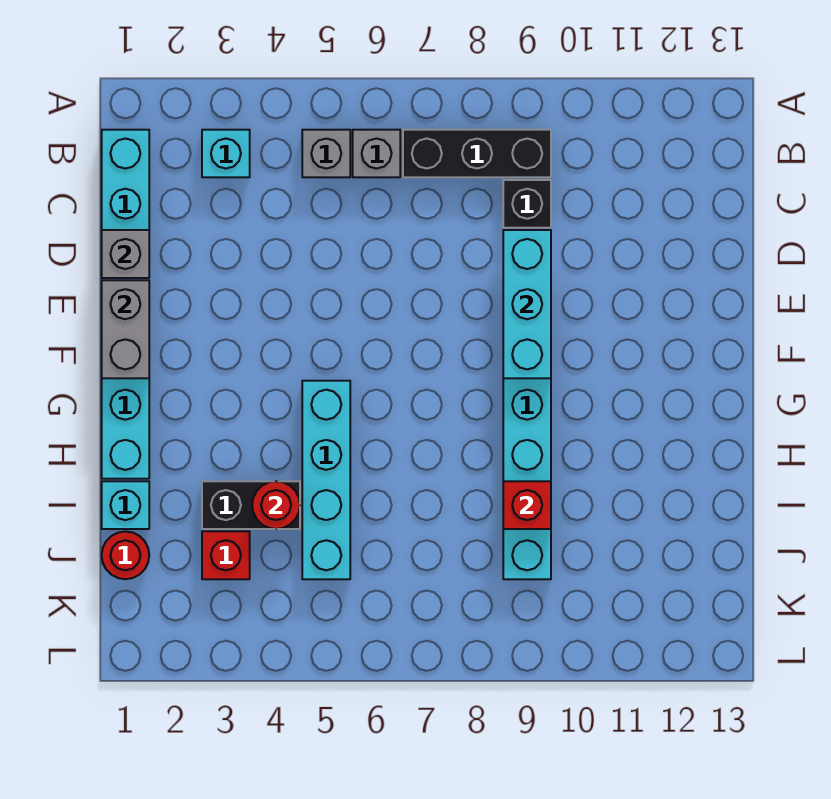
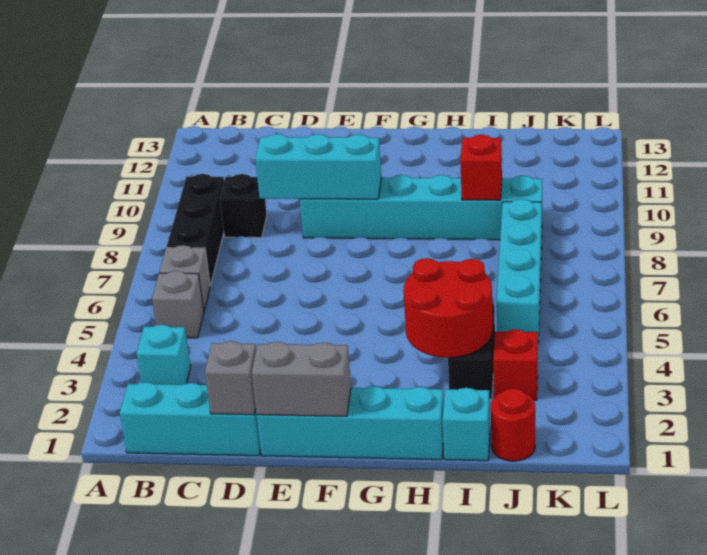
cyan brick G5:J5 level 1 -> cyan brick J5:J8 level 1
red round brick I4 level 2 -> red round brick H3:I4 level 2

